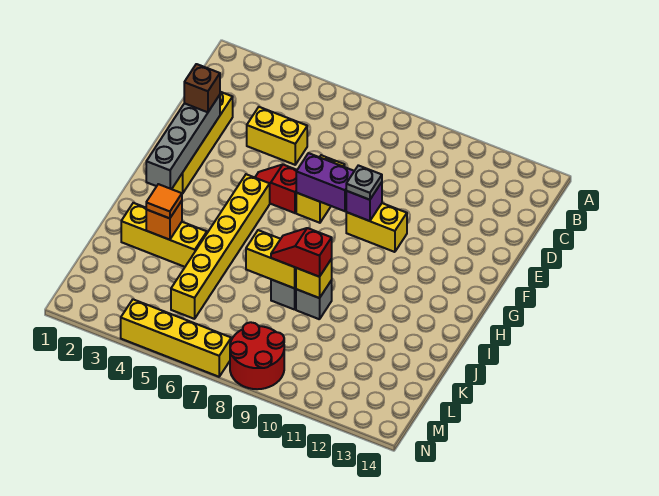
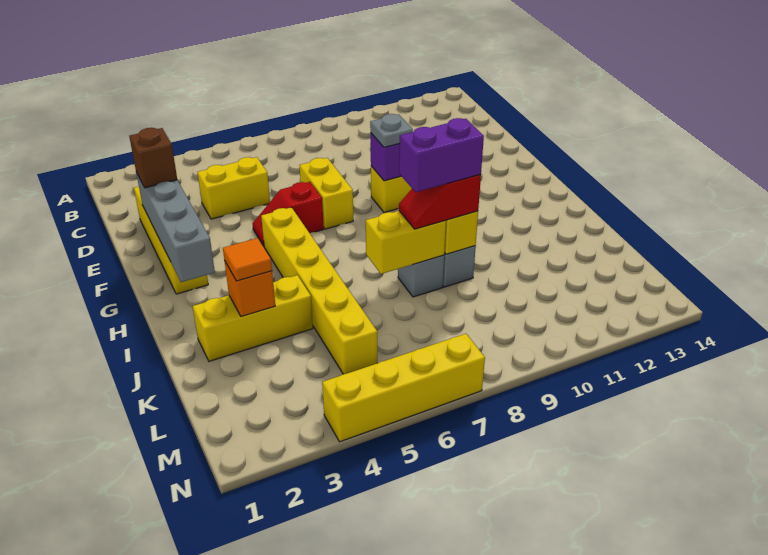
purple brick F7:F8 level 2 -> purple brick J8:J9 level 4
red round brick M8:N9 level 1 -> none

